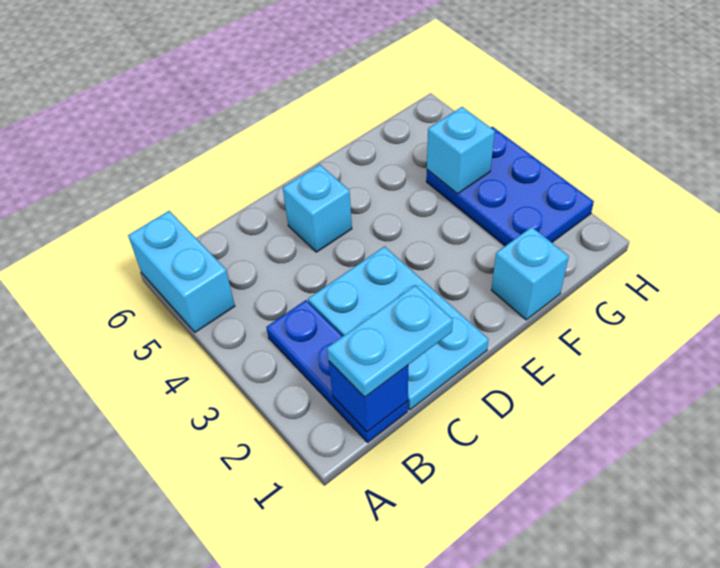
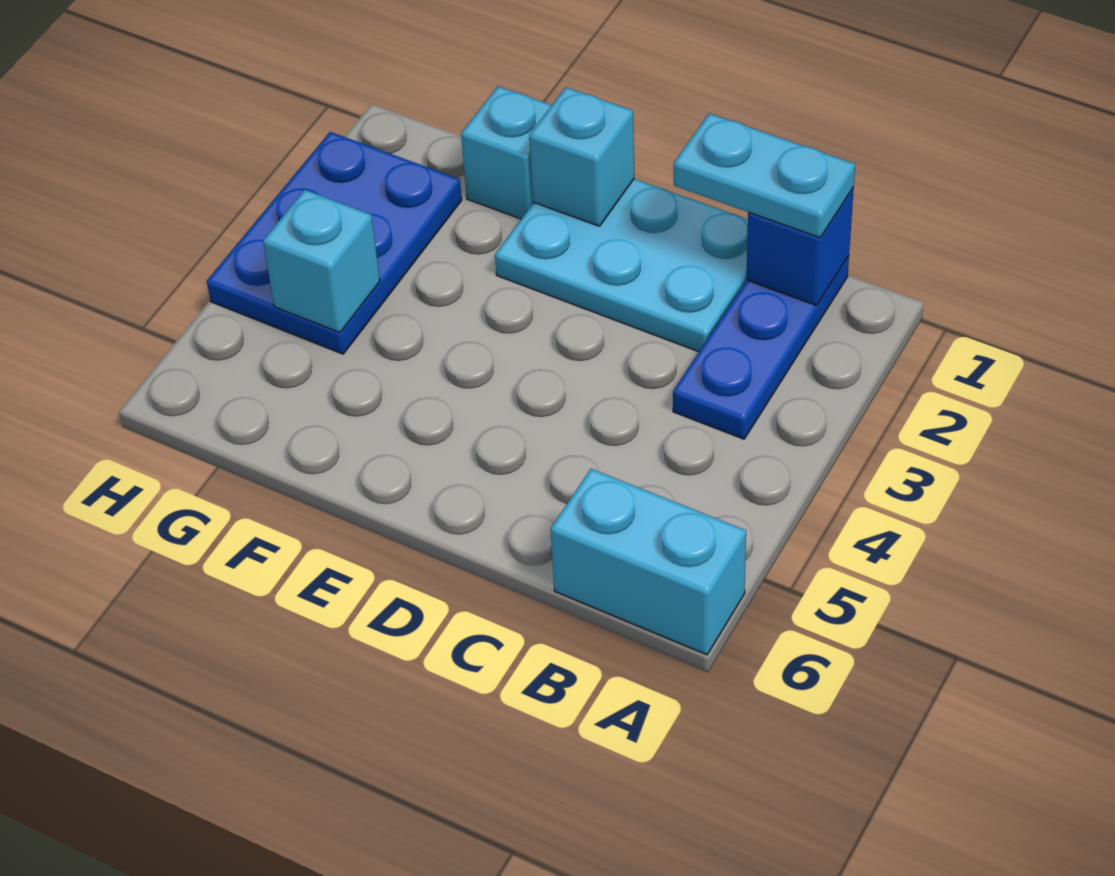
cyan brick A5:A6 level 1 -> cyan brick A6:B6 level 1
cyan plate C1:D3 level 1 -> cyan plate C1:E2 level 1
cyan brick D5 level 1 -> cyan brick E1 level 2

